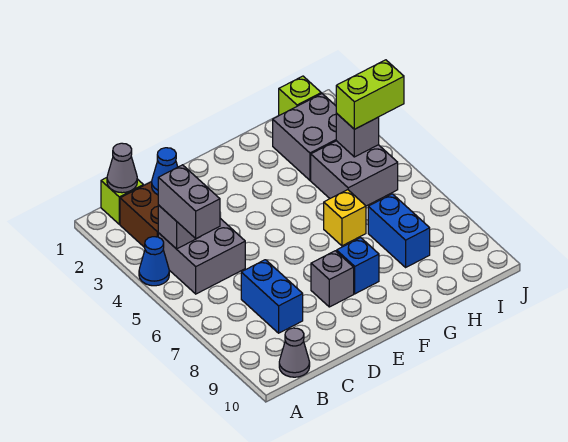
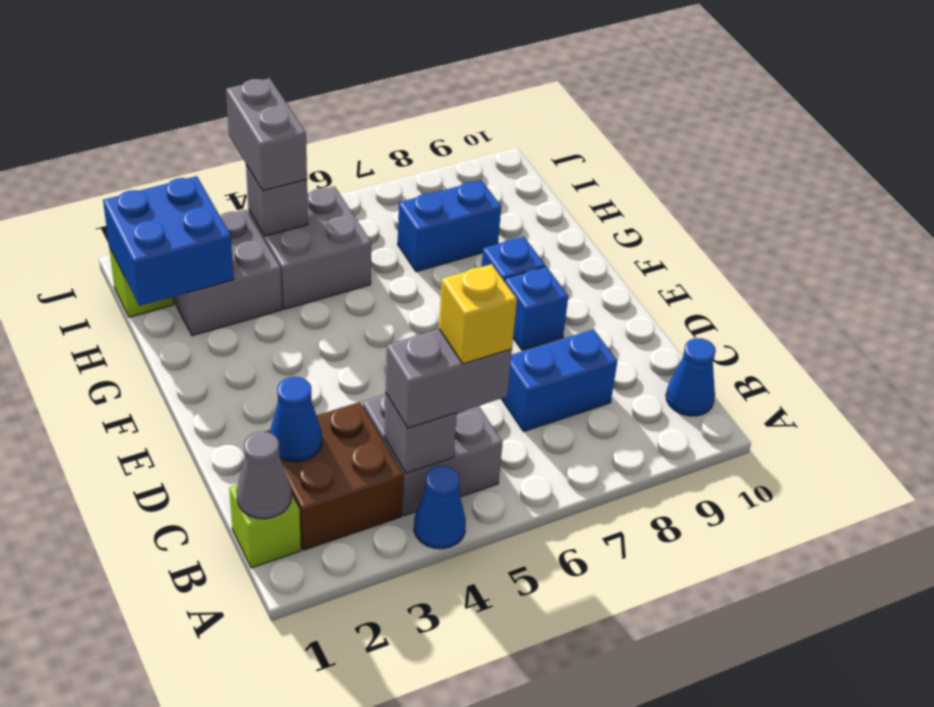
grey cone B10 level 1 -> blue cone B10 level 1
grey brick E8 level 1 -> blue brick E8 level 1
yellow brick G6 level 1 -> yellow brick B5 level 4
none -> blue brick H1:I2 level 2
lime brick I4:J4 level 3 -> grey brick I4:J4 level 3

